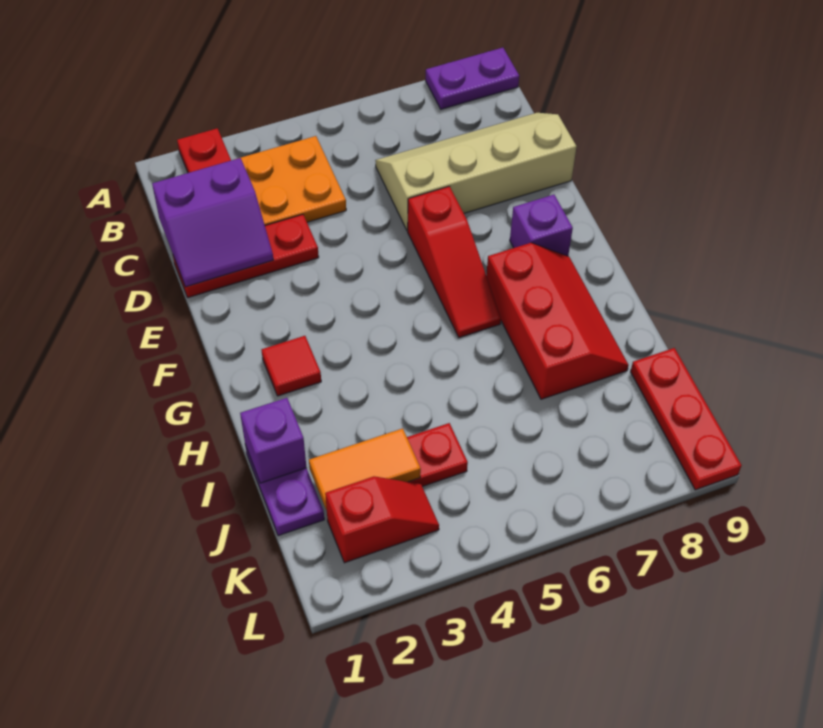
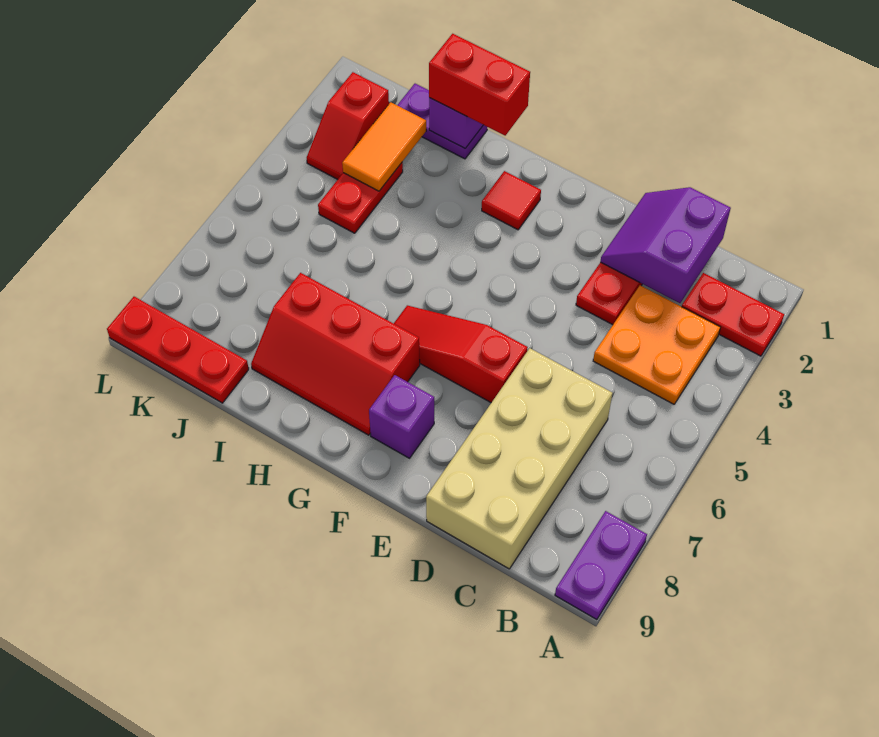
tan slope C6:D9 level 1 top D -> tan brick C6:D9 level 1
none -> red brick H1:I1 level 3

